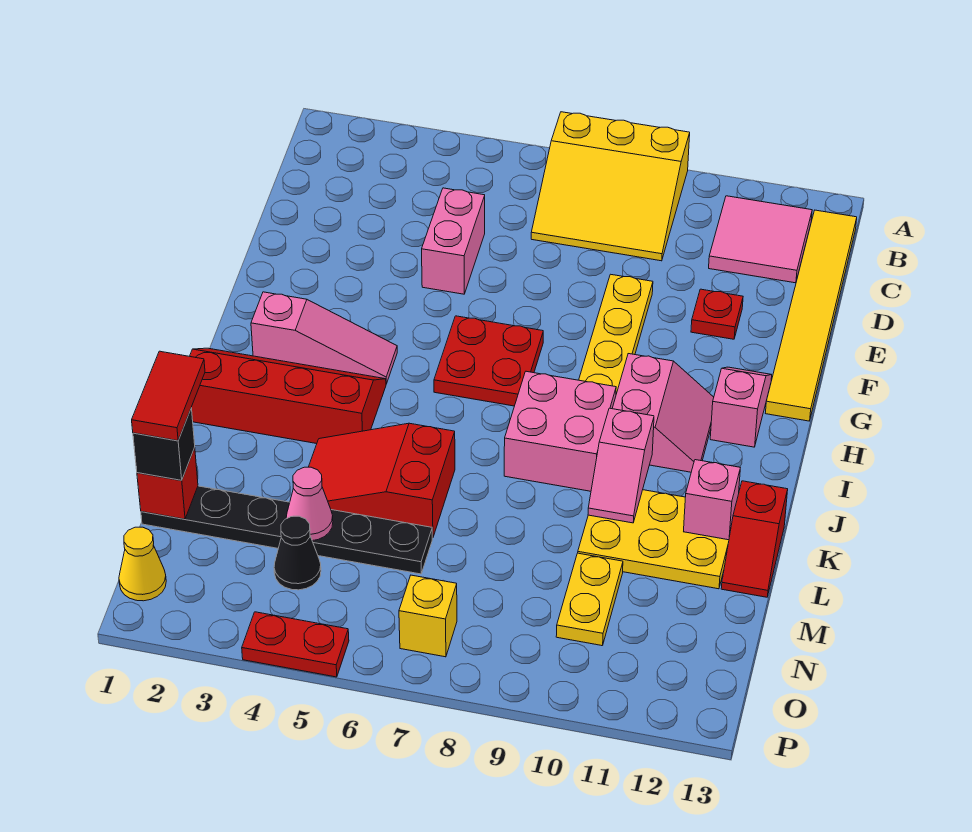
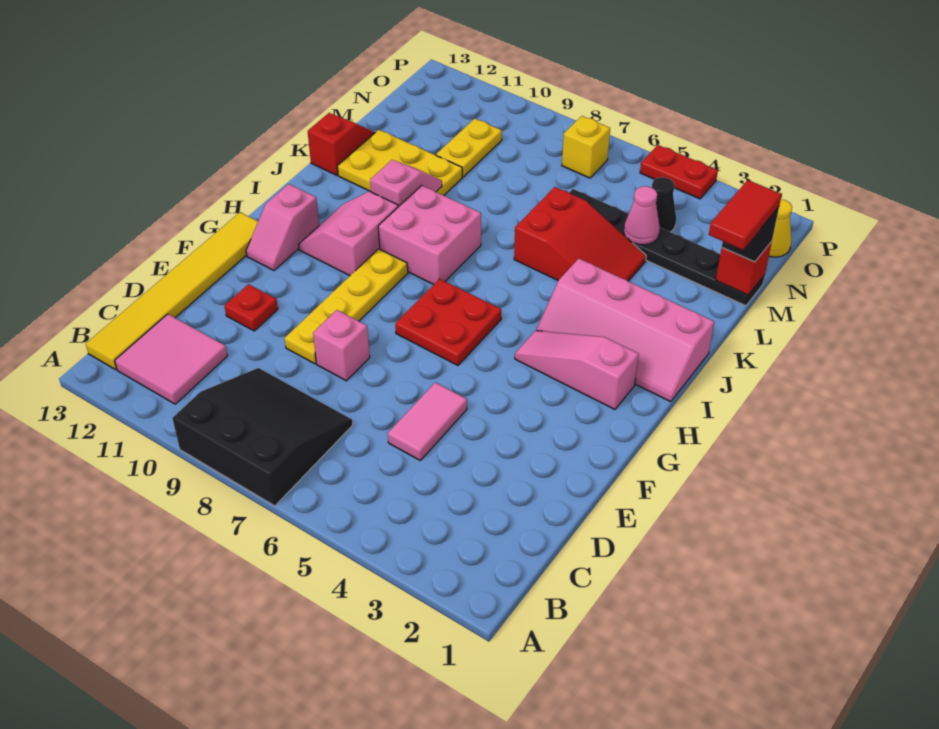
yellow slope A7:C9 level 1 top A -> black slope A7:C9 level 1 top A
pink brick D5:E5 level 1 -> pink tile D5:E5 level 1
red slope I1:J4 level 1 top J -> pink slope I1:J4 level 1 top J
pink brick K12 level 2 -> pink brick E8 level 1

